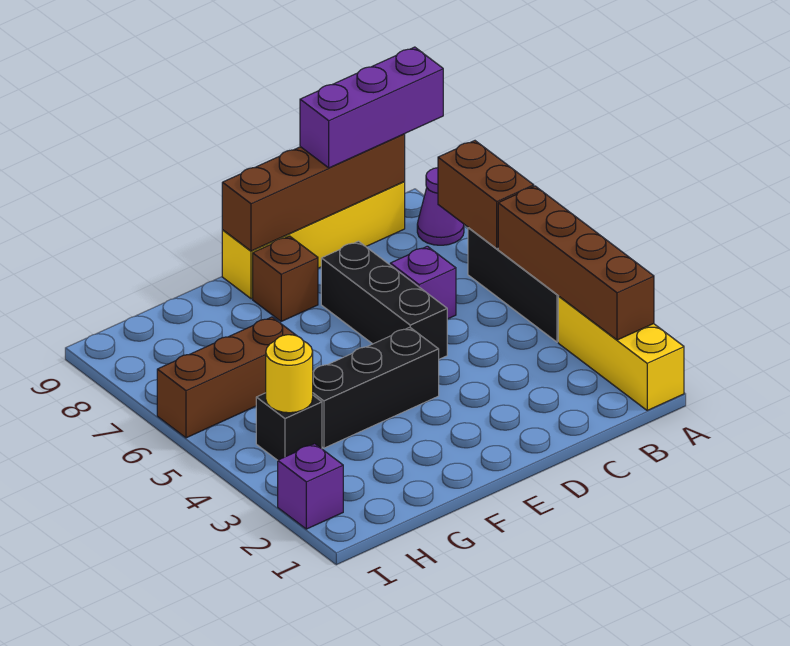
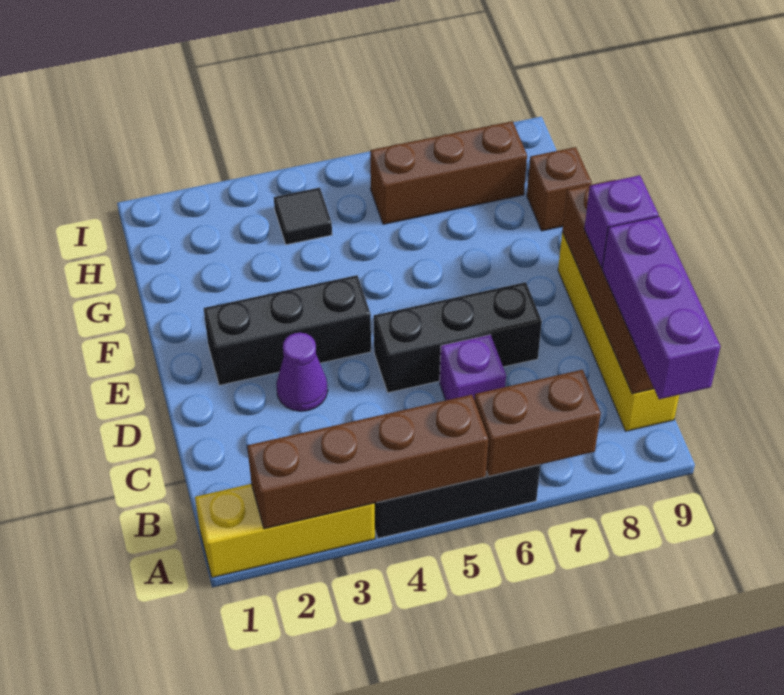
purple cone A8 level 1 -> purple cone D3 level 1
black brick E4:G4 level 1 -> black brick E2:E4 level 1
brown brick E8 level 1 -> brown brick G9 level 1
brown brick G6:I6 level 1 -> brown brick H6:H8 level 1
black brick H4 level 1 -> black tile H4 level 1
yellow round brick H4 level 2 -> none
purple brick I2 level 1 -> purple brick D9 level 3

